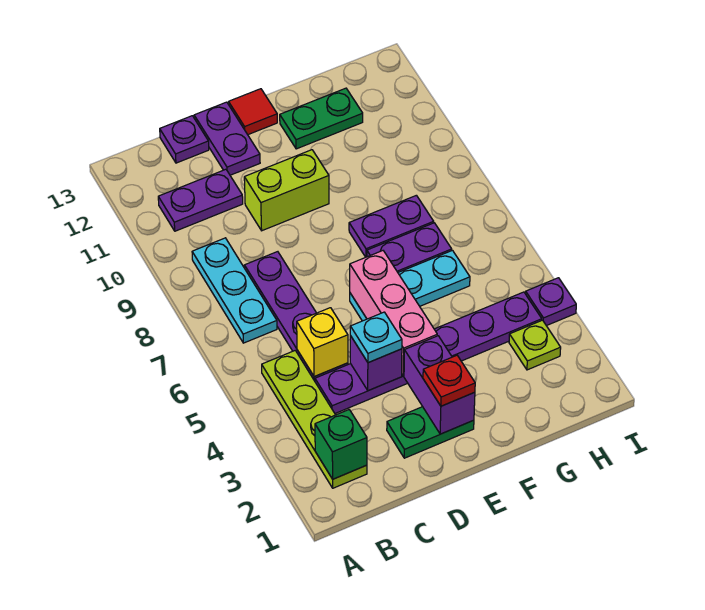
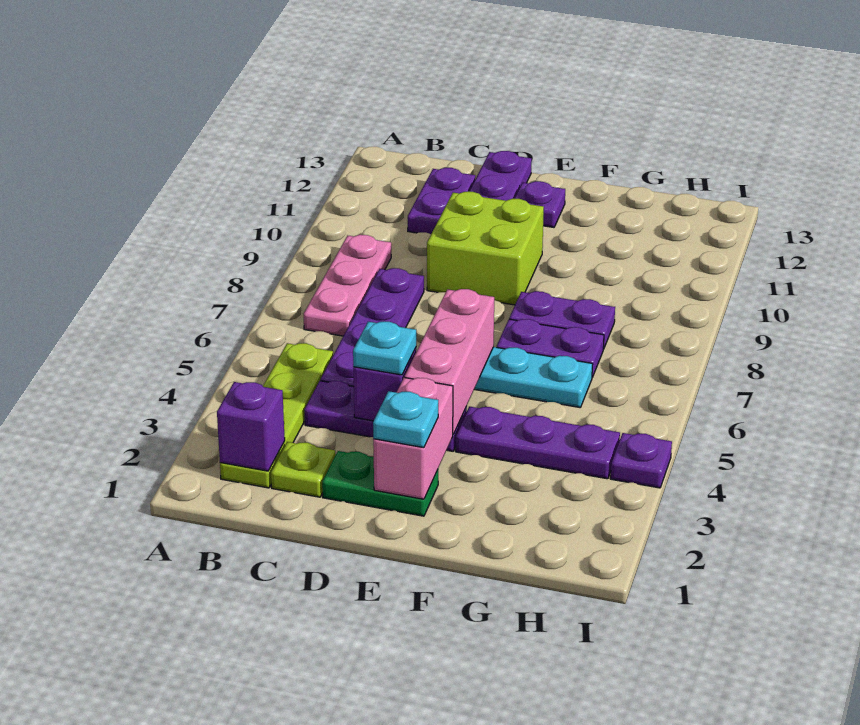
green brick B2 level 2 -> purple brick B2 level 2
cyan plate B7:B9 level 1 -> pink plate B7:B9 level 1
purple plate B11:C11 level 1 -> purple plate C11:C12 level 1
yellow brick C5 level 2 -> none
purple plate C13 level 1 -> purple plate E12 level 1
lime brick D10:E10 level 1 -> lime brick D9:E10 level 1
purple brick E2:E3 level 2 -> pink brick E2:E3 level 2
red plate E2 level 3 -> cyan plate E2 level 3
red tile E13 level 1 -> none
green plate F12:G12 level 1 -> none
lime plate H3 level 1 -> lime plate C2 level 1

